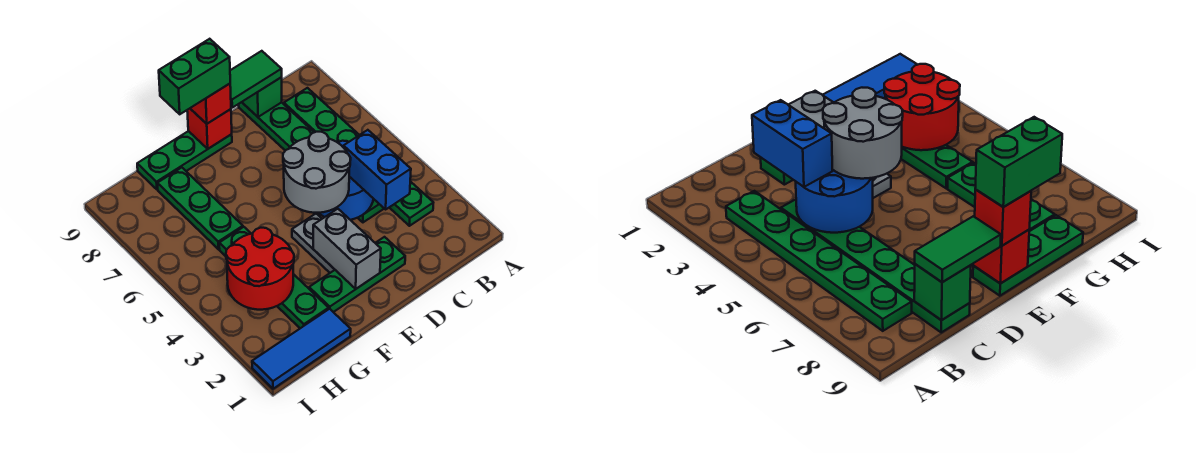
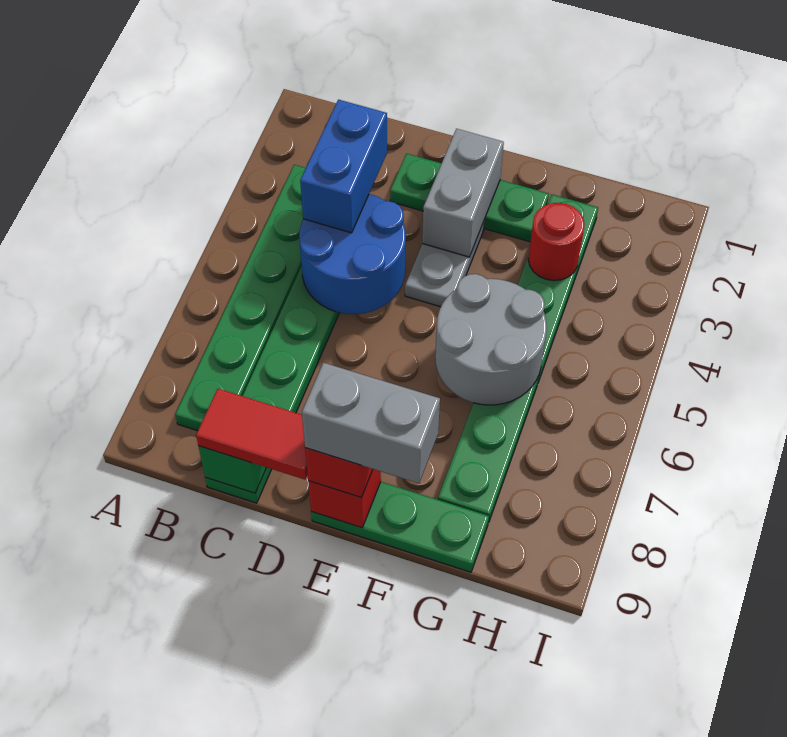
green tile C9:D9 level 3 -> red tile C9:D9 level 3
grey round brick D4:E5 level 3 -> grey round brick F5:G6 level 2
green brick E9:F9 level 4 -> grey brick E9:F9 level 4
blue tile G1:I1 level 1 -> none
red round brick G3:H4 level 2 -> red round brick G3 level 2

